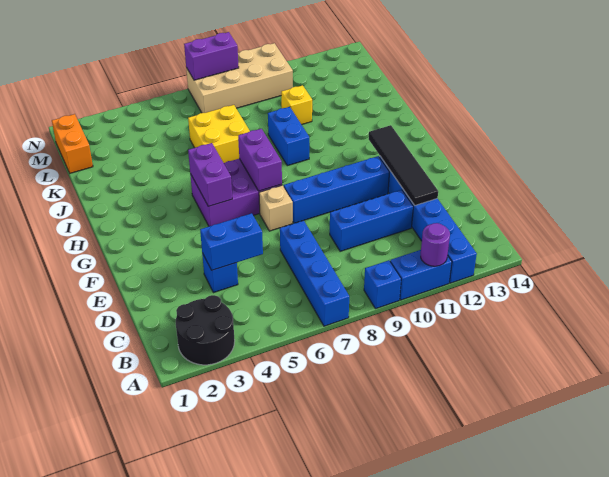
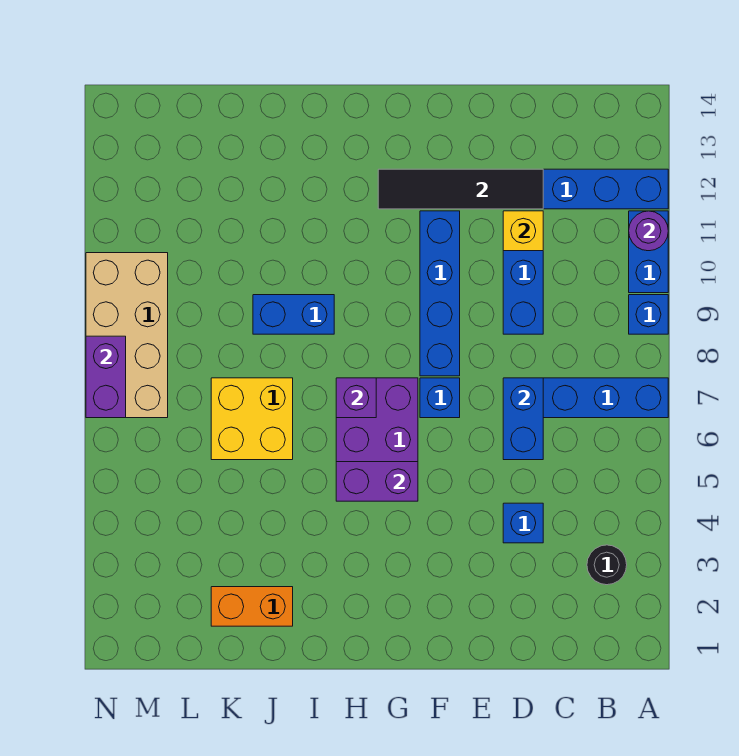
black round brick A2:B3 level 1 -> black round brick B3 level 1
blue brick D4:D5 level 2 -> blue brick D6:D7 level 2
tan brick F7 level 1 -> blue brick F7 level 1
purple brick G7:H7 level 2 -> purple brick H7 level 2
yellow brick K10 level 1 -> yellow brick D11 level 2
orange brick L1:M1 level 1 -> orange brick J2:K2 level 1

